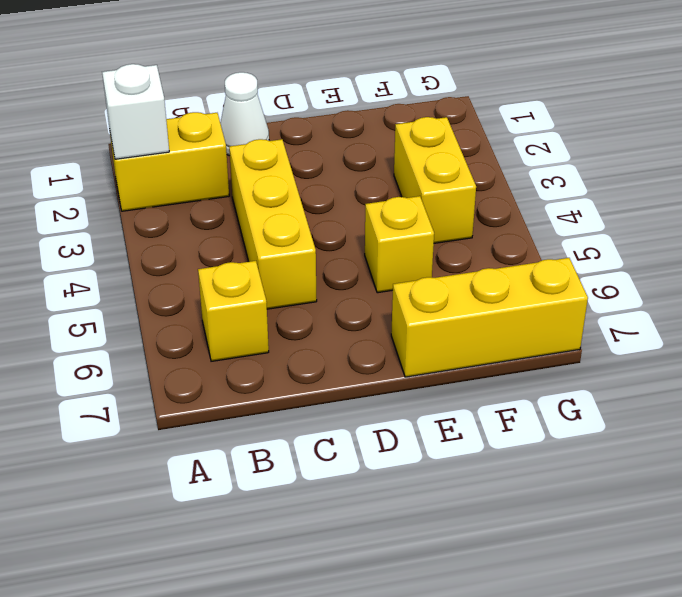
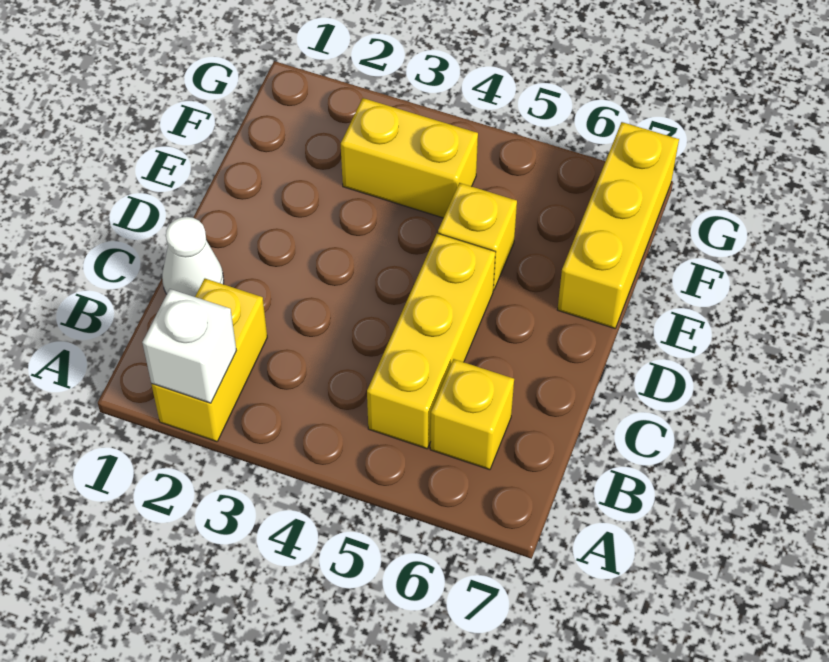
yellow brick C3:C5 level 1 -> yellow brick B5:D5 level 1

